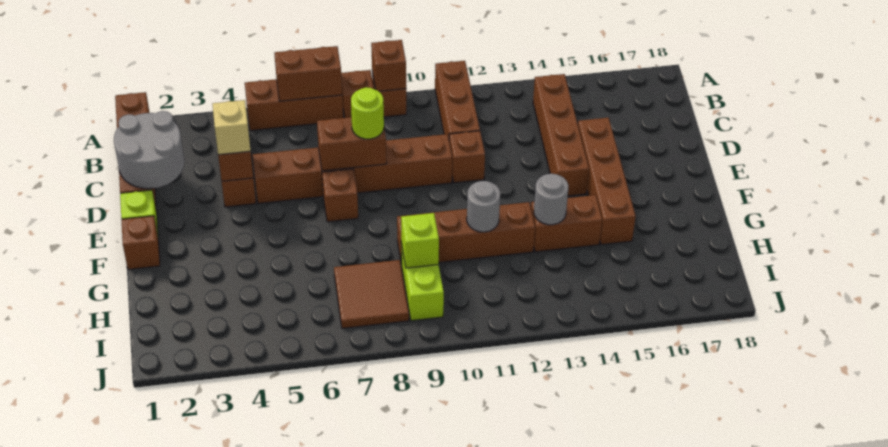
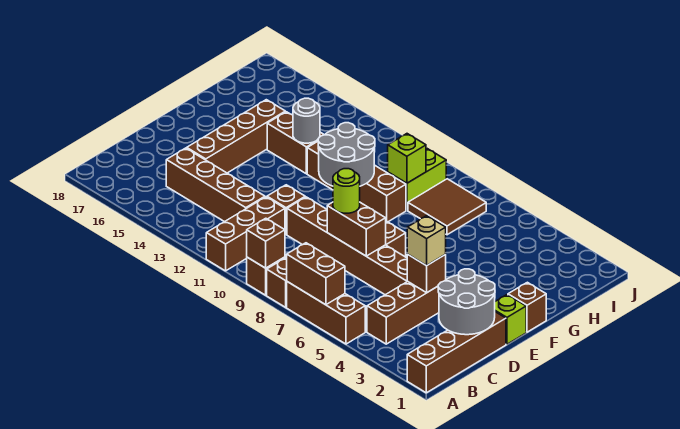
brown brick B14:E14 level 1 -> brown brick C12:C15 level 1
grey round brick G11 level 2 -> grey round brick F10:G11 level 2

